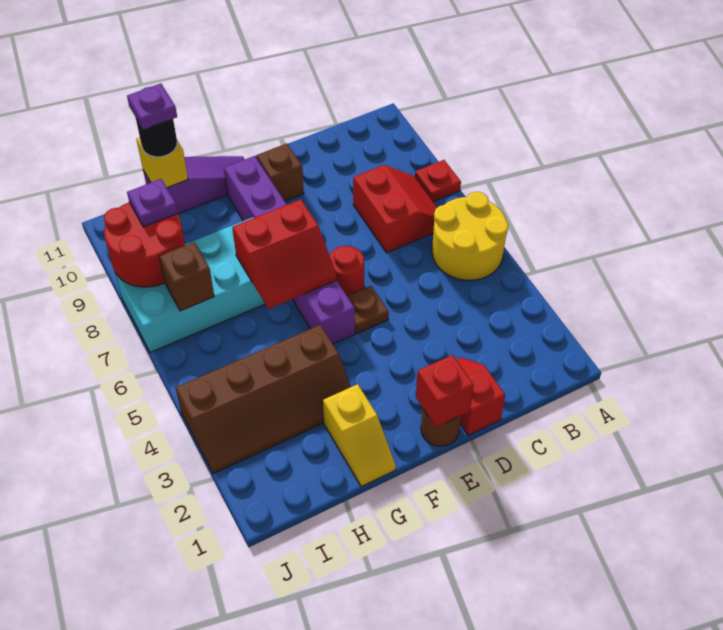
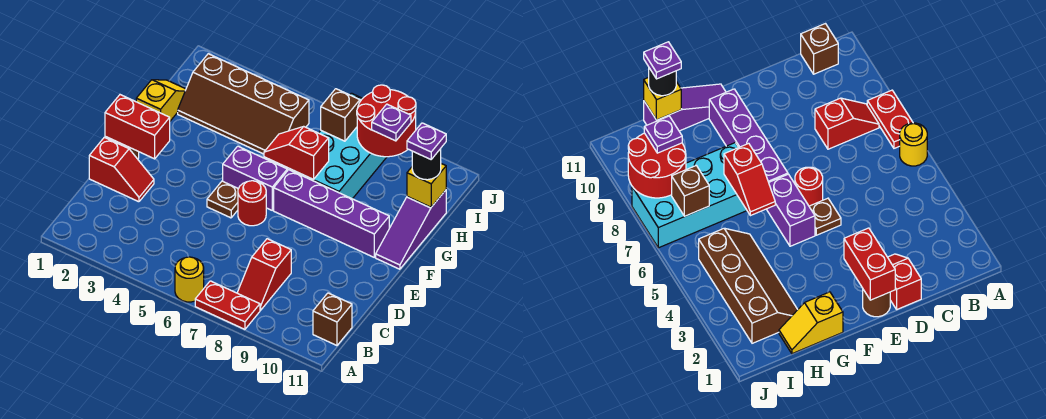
yellow round brick A5:B6 level 1 -> yellow round brick A6 level 1
red plate A8 level 1 -> red plate A7:A8 level 1
red slope B7:C8 level 1 top C -> red slope B8:C8 level 1 top C
red brick E1 level 2 -> red brick E1:E2 level 2
brown brick E10 level 1 -> brown brick B11 level 1
red slope F6:G7 level 2 top 7 -> red slope G6:G7 level 2 top 7
yellow slope G1:G2 level 1 top 2 -> yellow slope G1:H1 level 1 top G
brown slope G3:J4 level 1 top 4 -> brown slope H2:I5 level 1 top I

